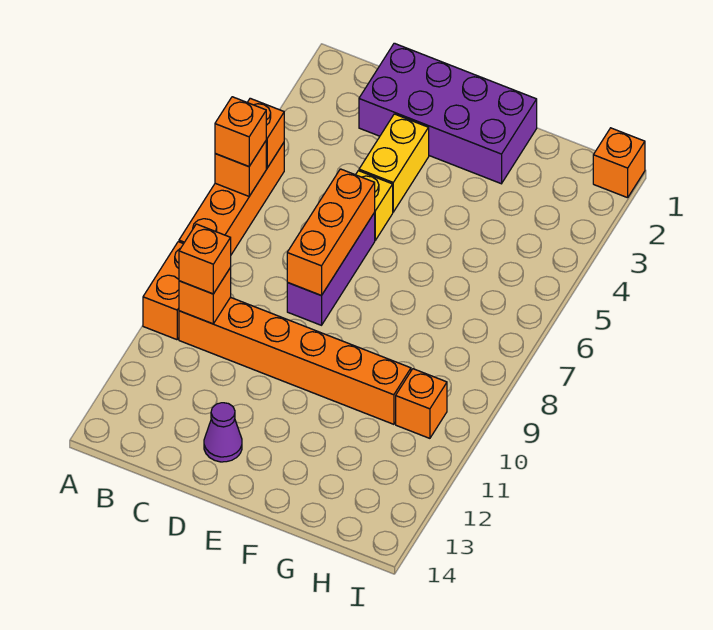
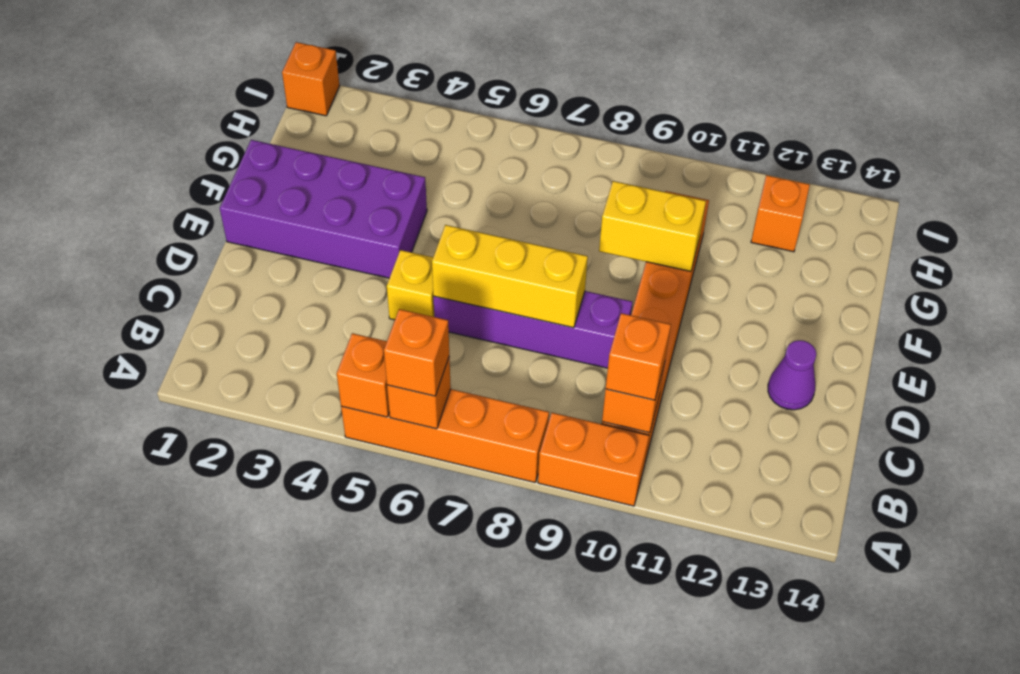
purple brick C1:F2 level 1 -> purple brick E1:F4 level 1
yellow brick D3:D4 level 1 -> yellow brick F9:F10 level 2
purple brick D6:D8 level 1 -> purple brick D6:D9 level 1
orange brick D6:D8 level 2 -> yellow brick D6:D8 level 2
orange brick H10 level 1 -> orange brick H12 level 1

